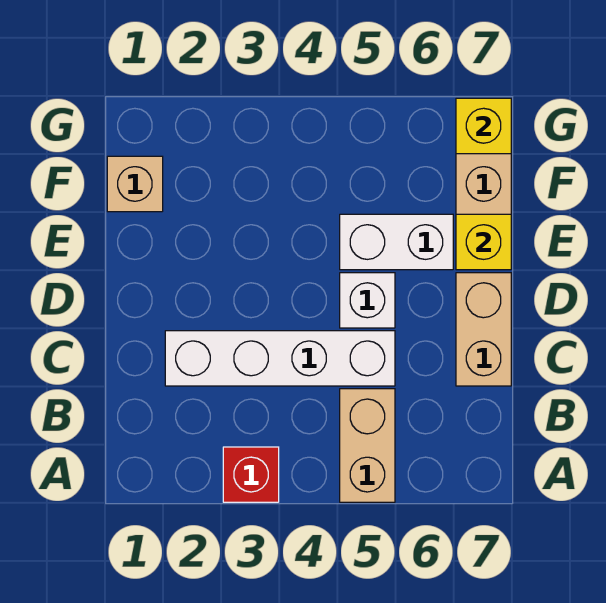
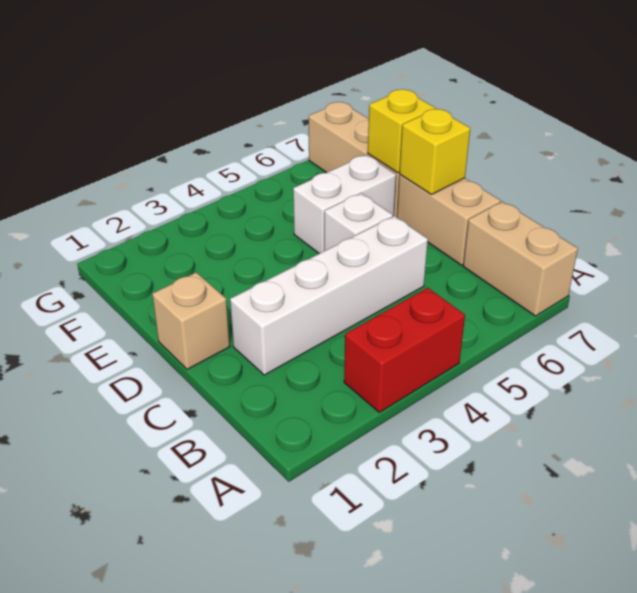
red brick A3 level 1 -> red brick A3:A4 level 1
tan brick A5:B5 level 1 -> tan brick A7:B7 level 1
tan brick F1 level 1 -> tan brick D1 level 1
yellow brick G7 level 2 -> yellow brick D7 level 2

